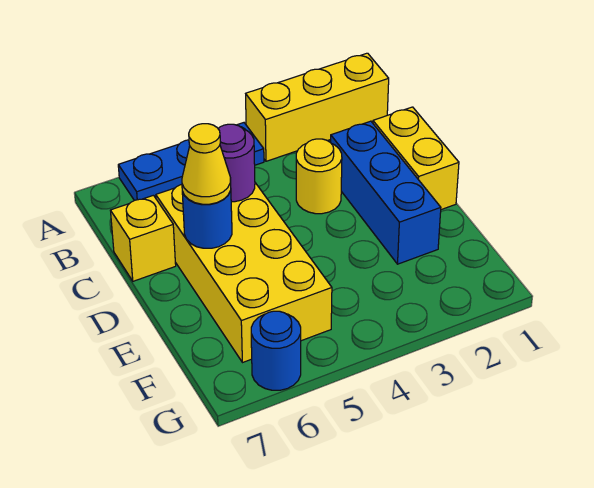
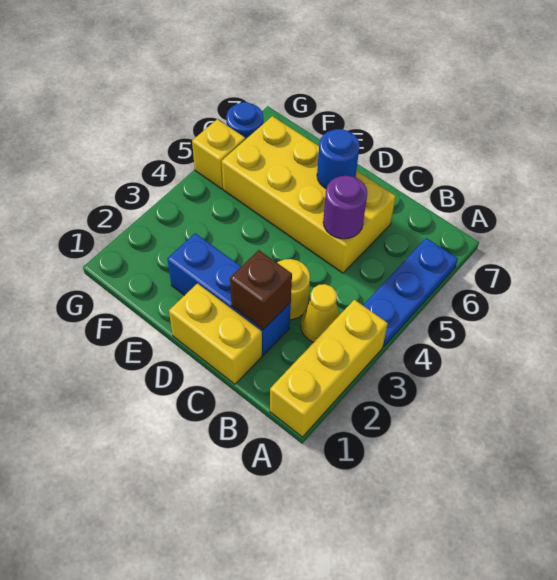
none -> brown brick C2 level 2
yellow brick C7 level 1 -> yellow brick G5 level 1
yellow cone D6 level 3 -> yellow cone B3 level 1

